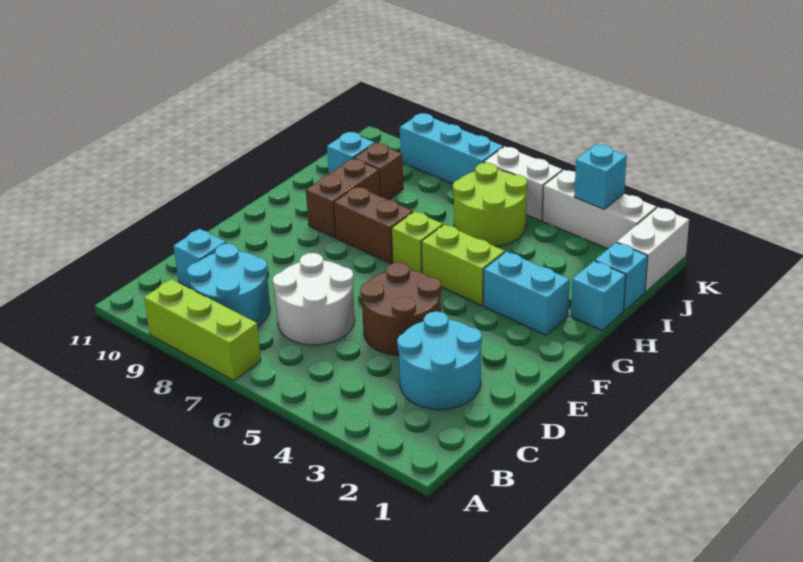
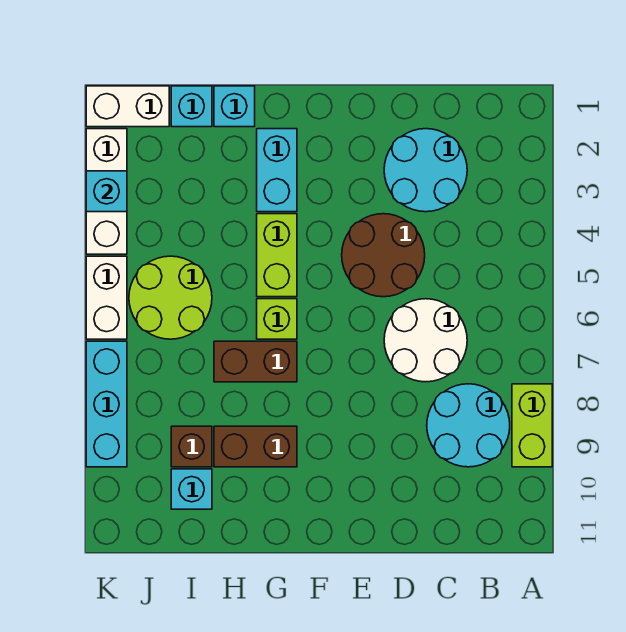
lime brick A7:A9 level 1 -> lime brick A8:A9 level 1
cyan brick C10 level 1 -> none
brown brick G7:G8 level 1 -> brown brick G7:H7 level 1

